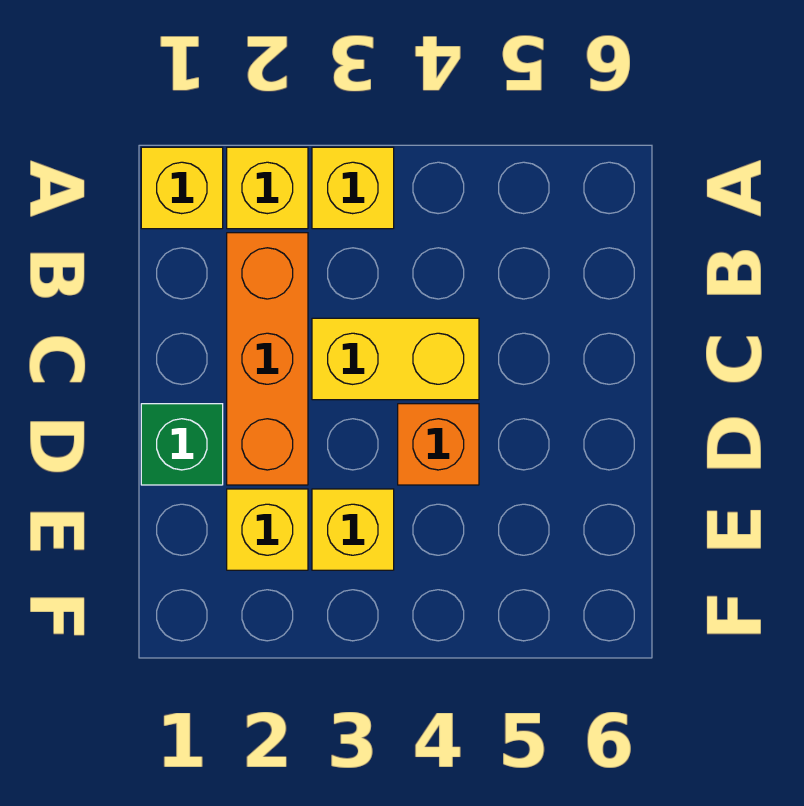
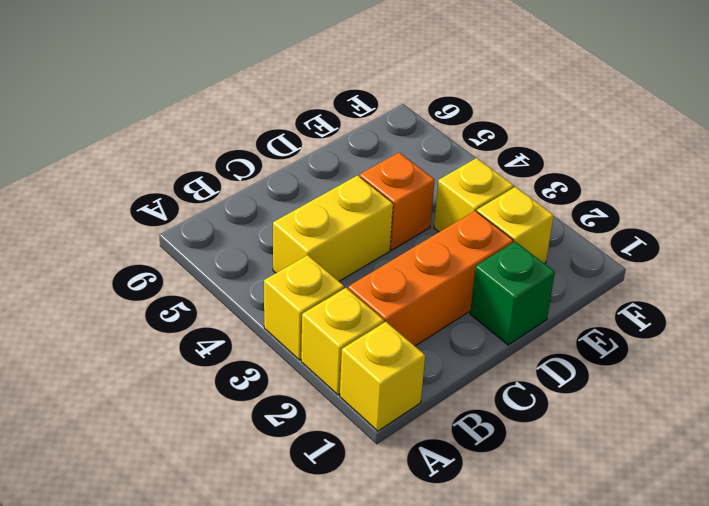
yellow brick C3:C4 level 1 -> yellow brick B4:C4 level 1

